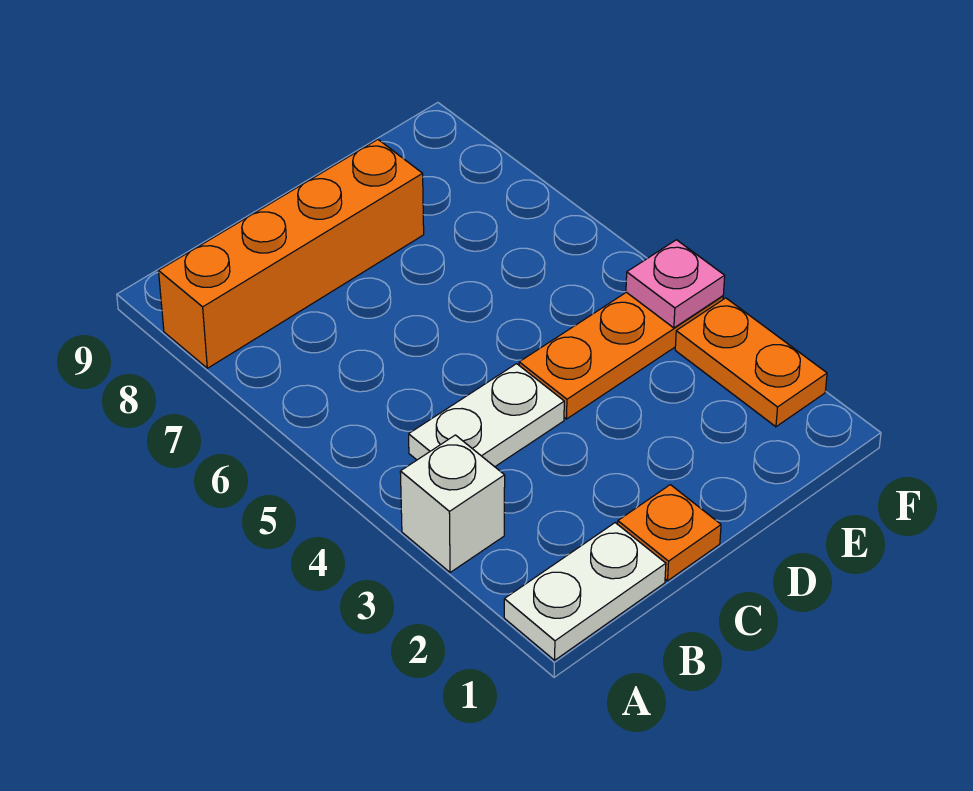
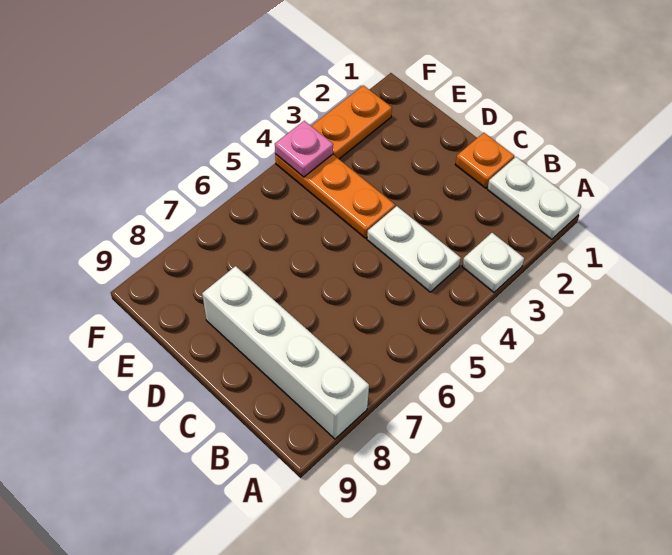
white brick A3 level 1 -> white plate A3 level 1
orange brick A8:D8 level 1 -> white brick A8:D8 level 1

